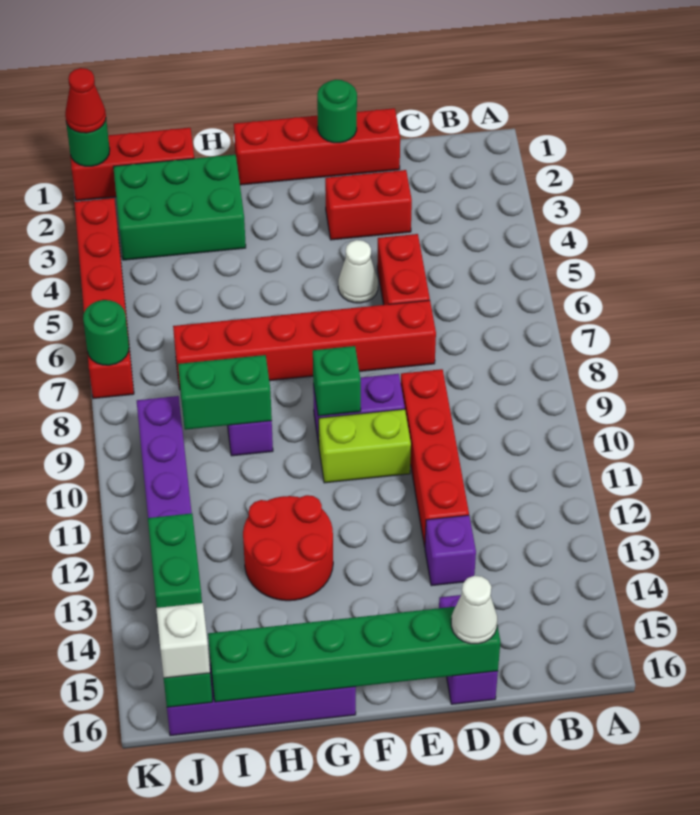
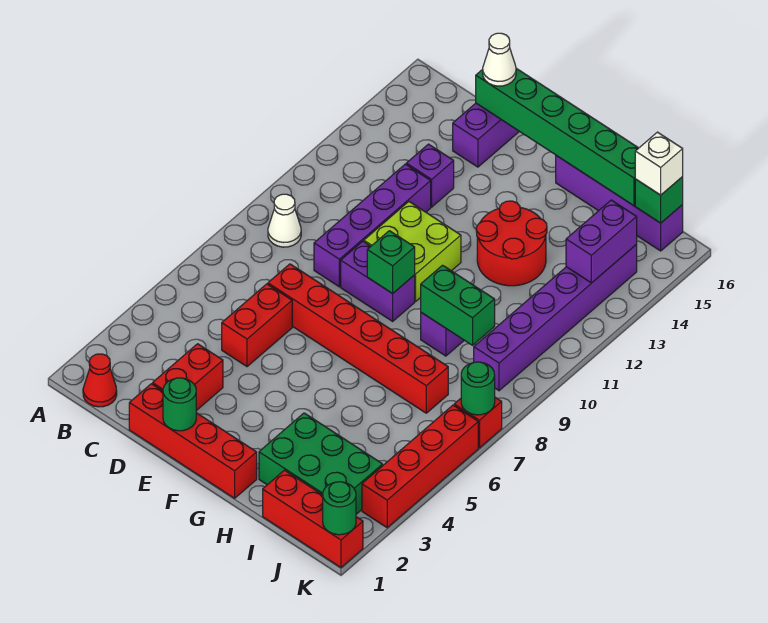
red brick D3:E3 level 1 -> red brick D2:D3 level 1
red brick D9:D12 level 1 -> purple brick D9:D12 level 1
white cone E5 level 1 -> white cone B9 level 1
lime brick E10:F10 level 1 -> lime brick E10:F11 level 1
green brick J13:J14 level 2 -> purple brick J13:J14 level 2
red cone K1 level 3 -> red cone B1 level 1

